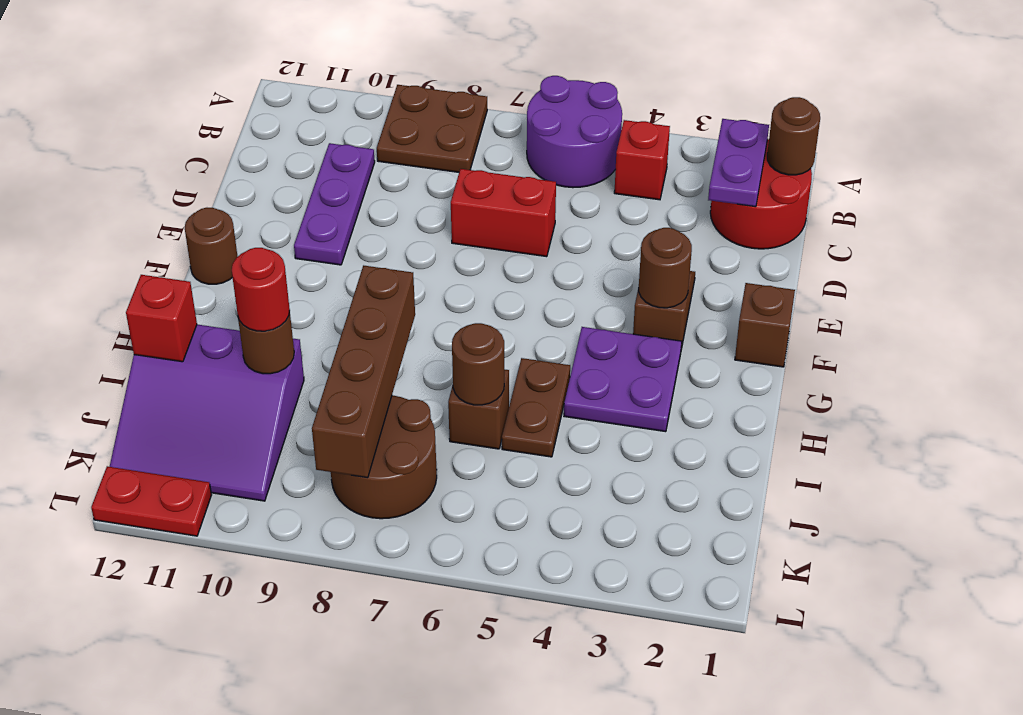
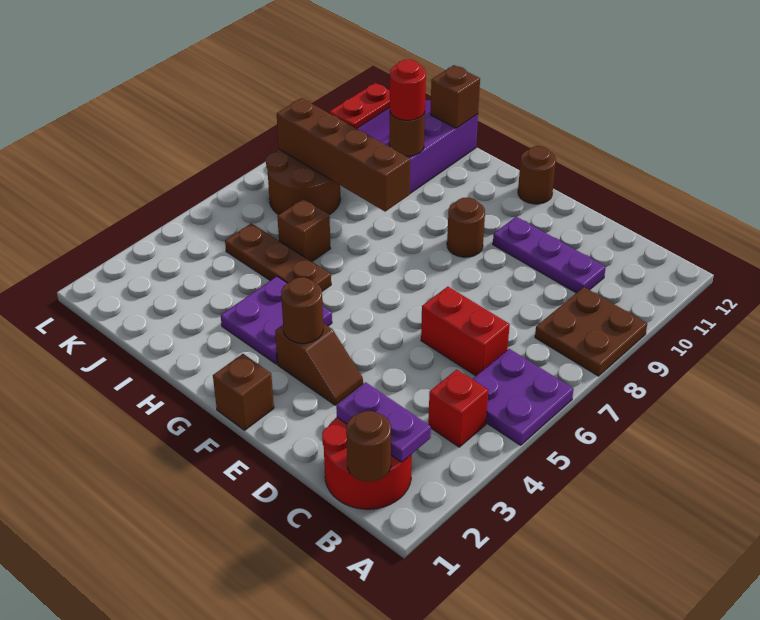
purple round brick A5:B6 level 1 -> purple plate A5:B6 level 1
red brick D6:D7 level 1 -> red brick C6:D6 level 1
brown plate H5:I5 level 1 -> brown plate H5:J5 level 1
brown round brick I6 level 2 -> brown round brick F9 level 1
red brick I12 level 2 -> brown brick I12 level 2

